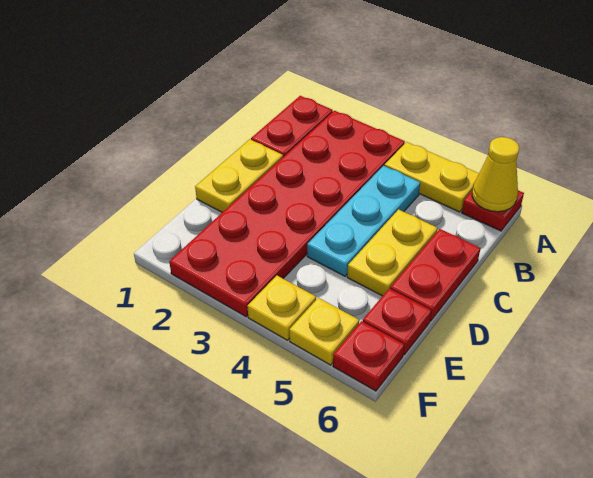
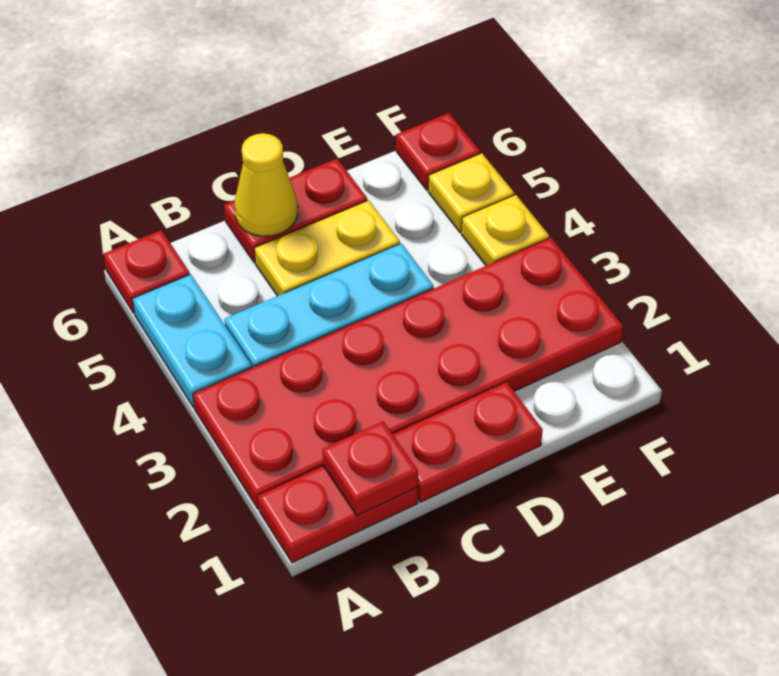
yellow plate A4:A5 level 1 -> cyan plate A4:A5 level 1
yellow cone A6 level 2 -> yellow cone C6 level 2
yellow plate C1:D1 level 1 -> red plate C1:D1 level 1
red plate E6 level 1 -> red plate B1 level 2

